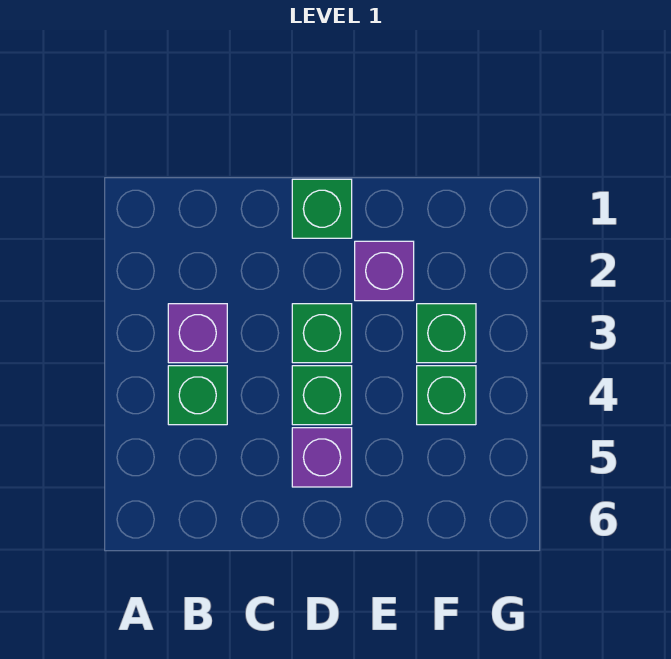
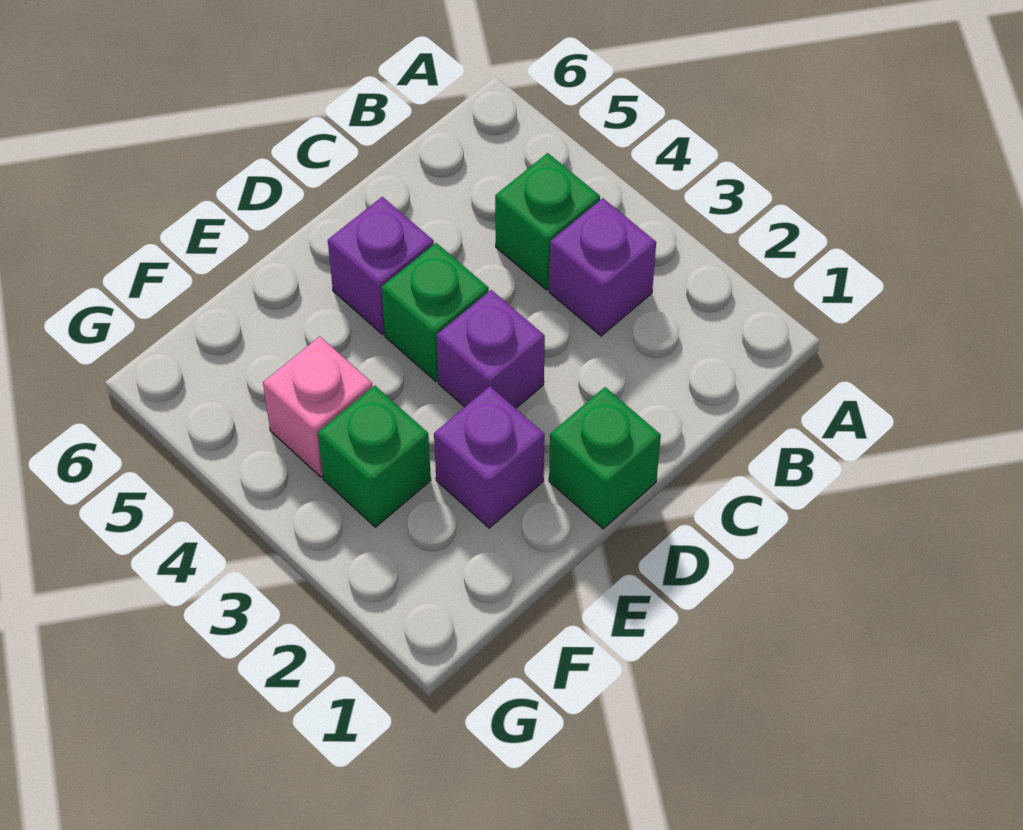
green brick D3 level 1 -> purple brick D3 level 1
green brick F4 level 1 -> pink brick F4 level 1

